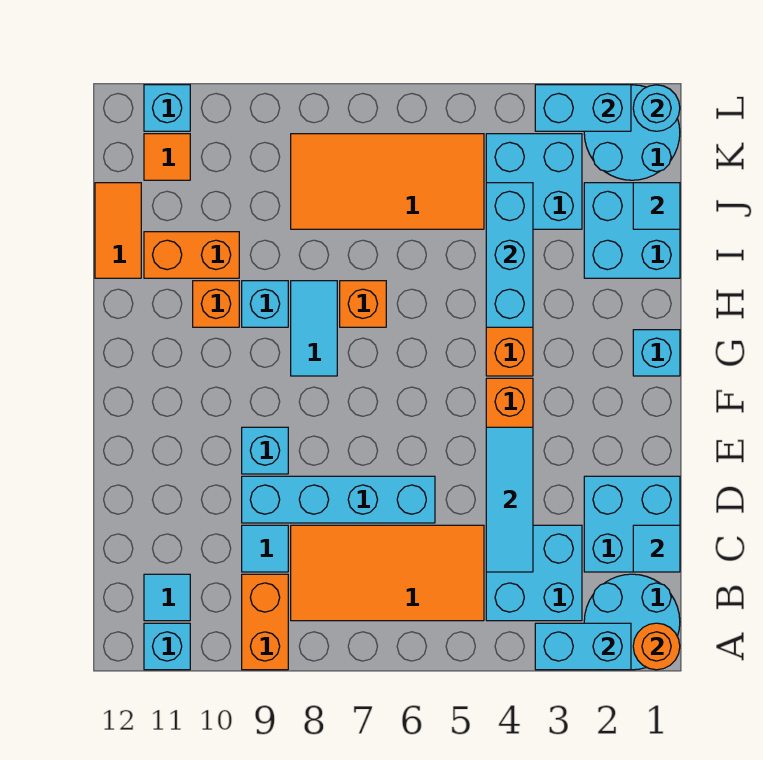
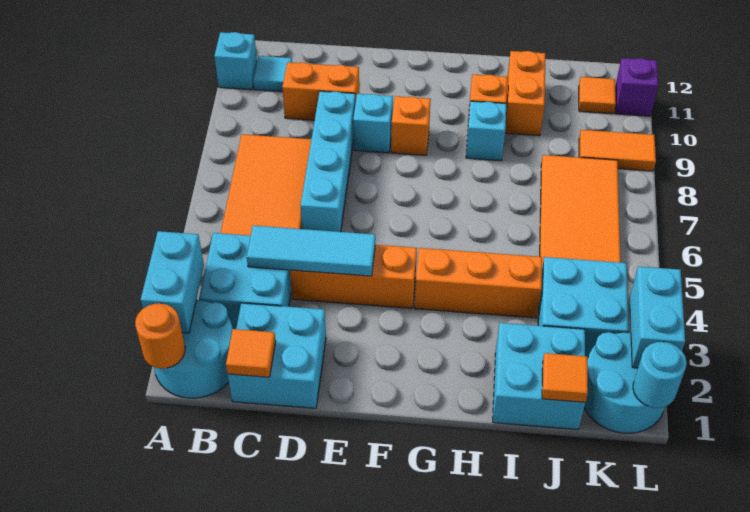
orange brick A9:B9 level 1 -> orange brick C10:D10 level 1
cyan tile C1 level 2 -> orange tile C1 level 2
cyan tile C9 level 1 -> none
cyan brick G1 level 1 -> none
cyan tile G8:H8 level 1 -> none
cyan brick H4:J4 level 2 -> none
orange brick H7 level 1 -> orange brick F9 level 1
orange tile I12:J12 level 1 -> orange tile K9:L9 level 1
cyan tile J1 level 2 -> orange tile J1 level 2
cyan brick L11 level 1 -> purple brick L11 level 1

